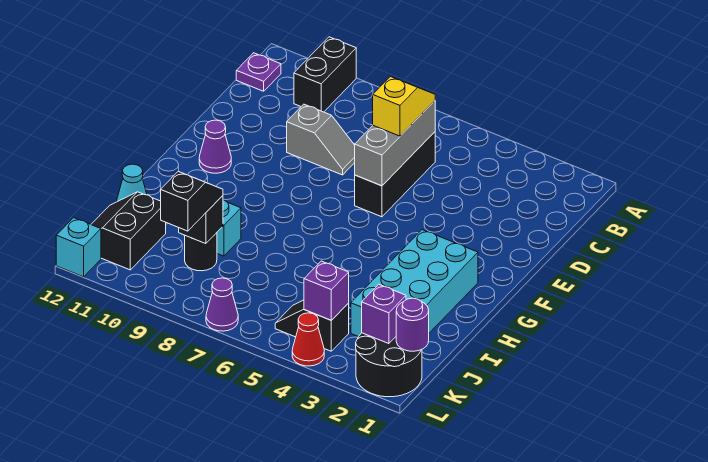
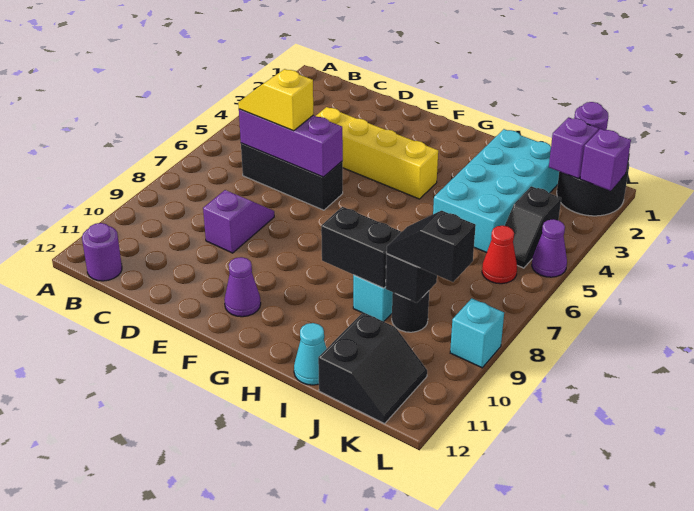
black brick A10:B10 level 1 -> black brick H9:I9 level 2
purple plate B12 level 1 -> purple round brick B12 level 1
grey brick C6:E6 level 2 -> purple brick C6:E6 level 2
none -> yellow brick D4:G4 level 1
grey slope D8:D9 level 1 top 9 -> purple slope D8:D9 level 1 top 9
cyan brick G2:J3 level 1 -> cyan brick I2:J5 level 1
black slope J11:K12 level 1 top 11 -> black slope J11:K12 level 1 top J
purple brick K4 level 2 -> purple brick L2 level 2
red cone L4 level 1 -> red cone K6 level 1
purple cone L7 level 1 -> purple cone L5 level 1
cyan brick L12 level 1 -> cyan brick L9 level 1

